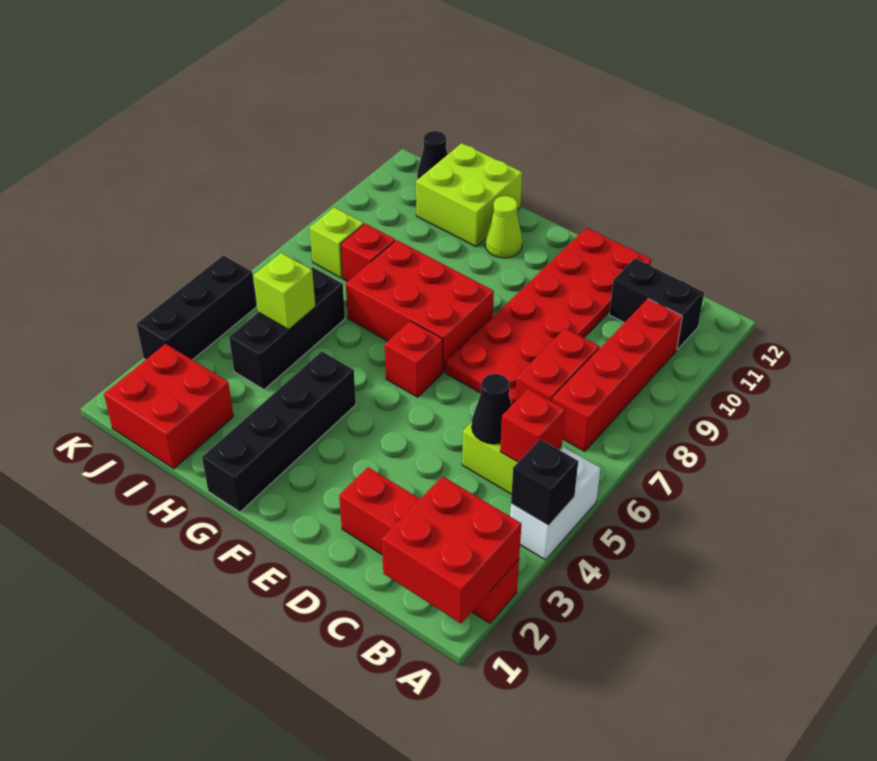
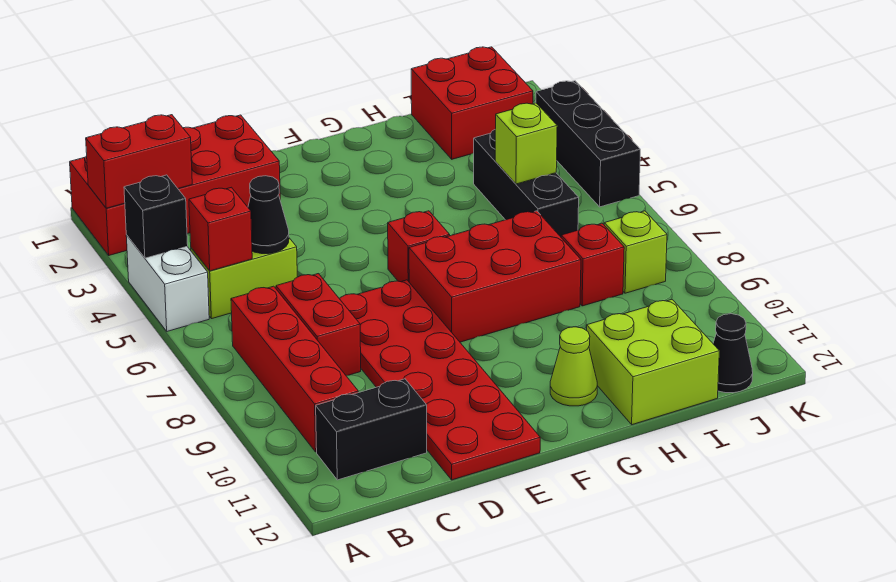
red brick A1:B2 level 2 -> red brick A2:B2 level 2
red brick A2:D2 level 1 -> red brick A1:D2 level 1
black brick G1:G4 level 1 -> none

